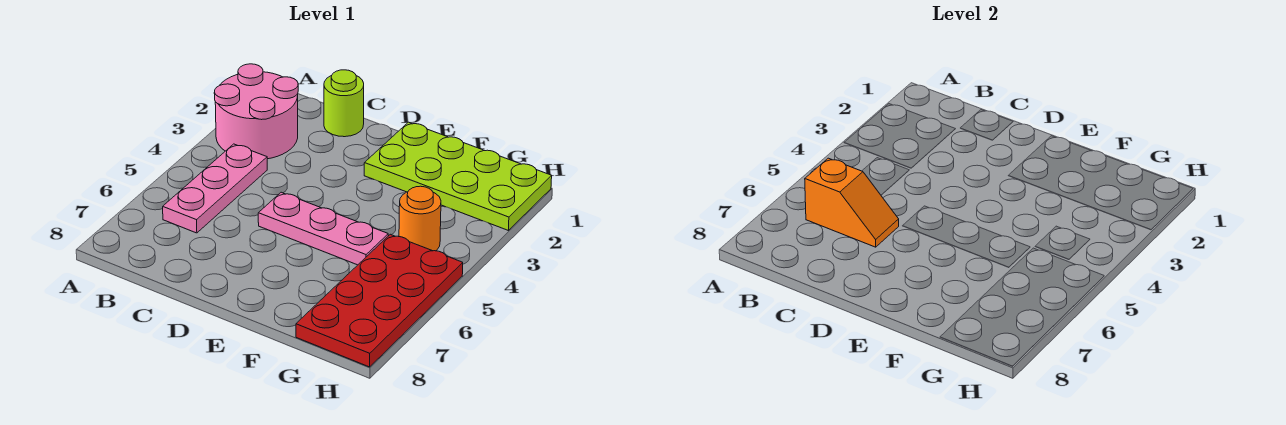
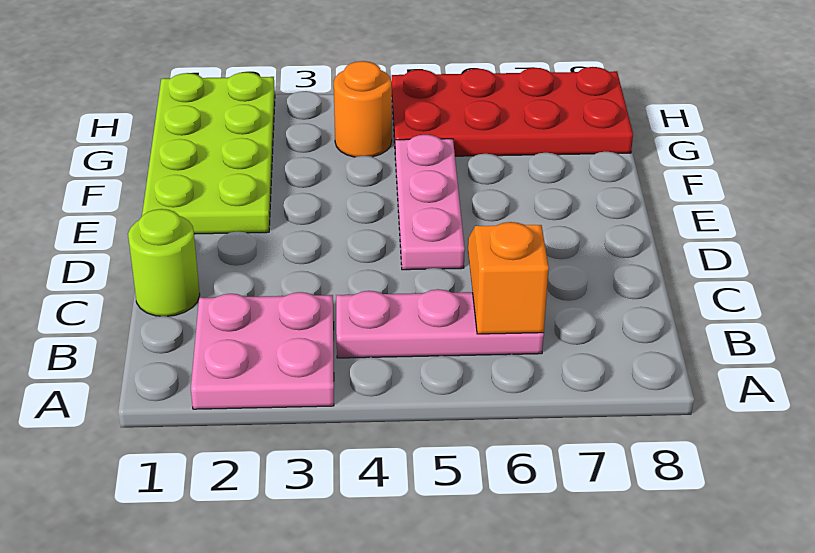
pink round brick A2:B3 level 1 -> pink plate A2:B3 level 1

